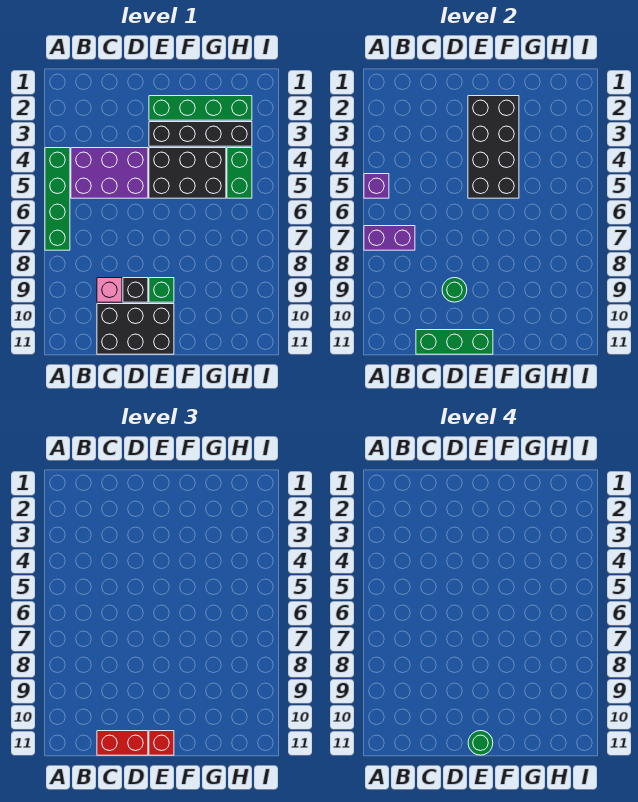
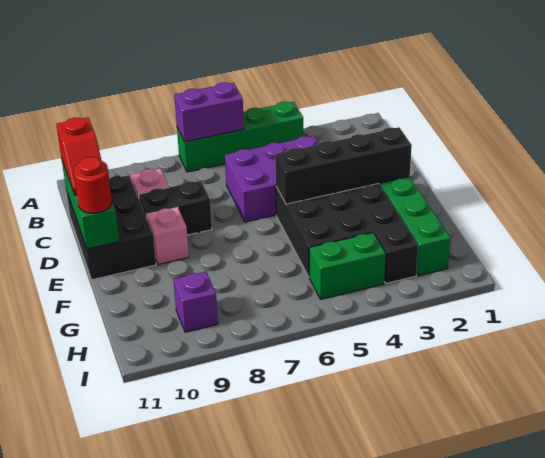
purple brick A5 level 2 -> purple brick H9 level 1
purple brick A7:B7 level 2 -> purple brick A6:A7 level 2
purple brick B4:D5 level 1 -> purple brick C4:D6 level 1
red brick C11:D11 level 3 -> red slope C11:D11 level 3 top C
black brick D9 level 1 -> black brick D8:D9 level 1
green round brick D9 level 2 -> none
black brick E2:F5 level 2 -> black brick E2:E5 level 2
green brick E9 level 1 -> pink brick E9 level 1
red brick E11 level 3 -> red round brick E11 level 3
green round brick E11 level 4 -> none

